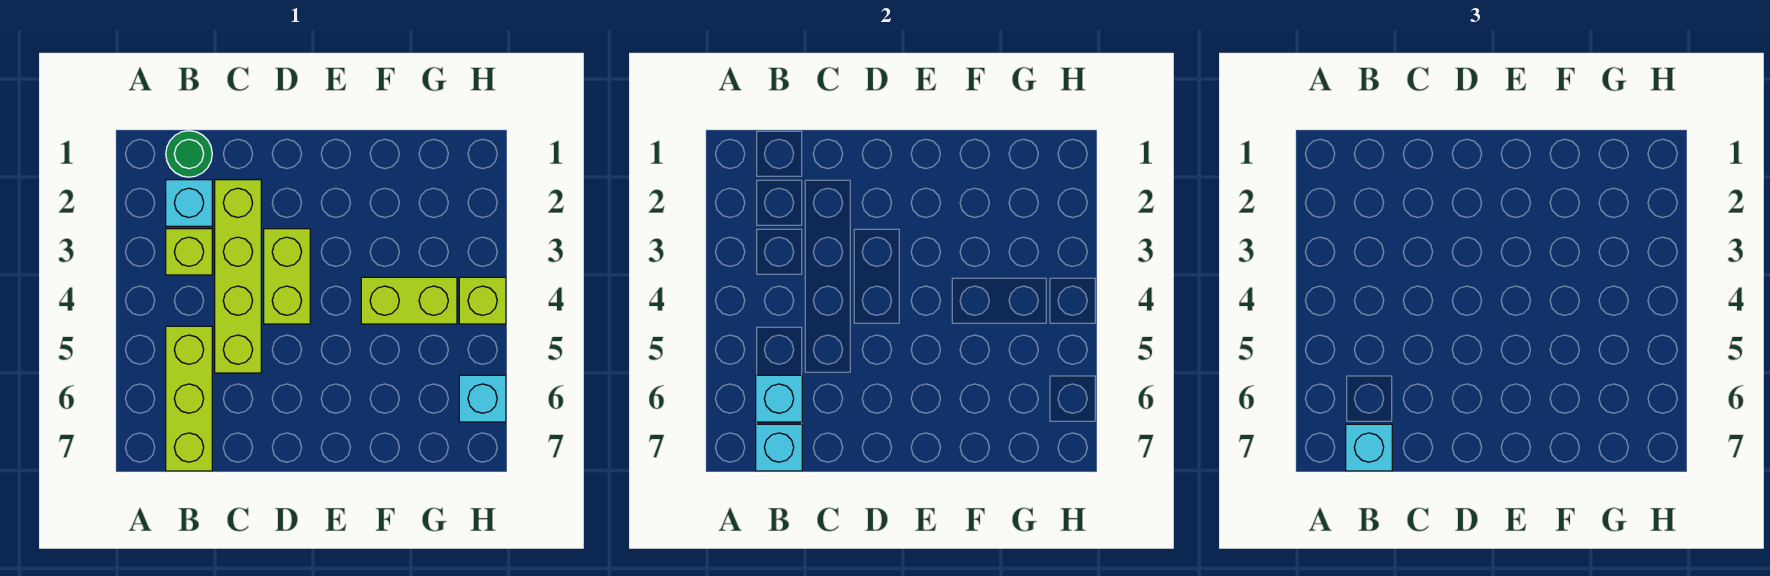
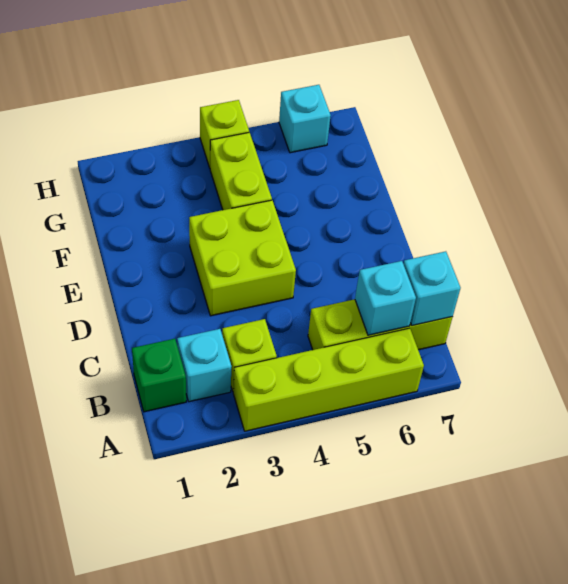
green round brick B1 level 1 -> green brick B1 level 1
cyan brick B7 level 3 -> none
lime brick C2:C5 level 1 -> lime brick A3:A6 level 1
lime brick D3:D4 level 1 -> lime brick D3:E4 level 1

